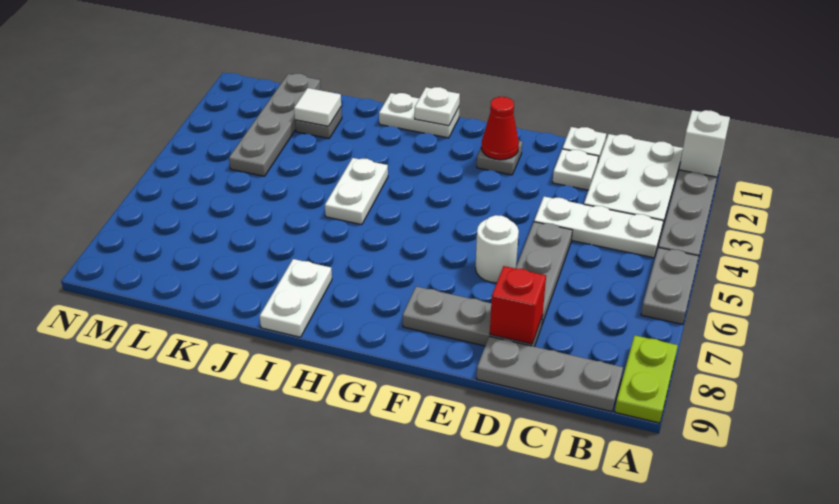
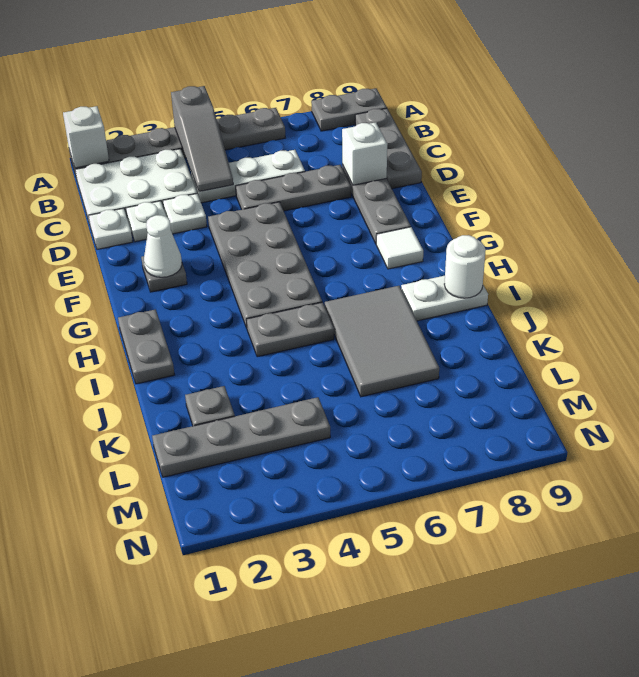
none -> grey slope A4:C4 level 2 top A
lime plate A8:A9 level 1 -> grey plate A8:A9 level 1
white plate B4:D4 level 1 -> white plate C4:C6 level 1
red brick D8 level 2 -> white brick D8 level 2
none -> grey plate E4:H5 level 1
white round brick E6 level 1 -> white round brick I9 level 2
red cone F2 level 2 -> white cone F2 level 2
white plate H1:I1 level 1 -> grey plate H1:I1 level 1
white plate H1 level 2 -> white plate D3 level 1
white plate I4:I5 level 1 -> grey plate I4:I5 level 1
none -> grey tile I6:K7 level 1
white tile K2 level 2 -> white tile G8 level 1

